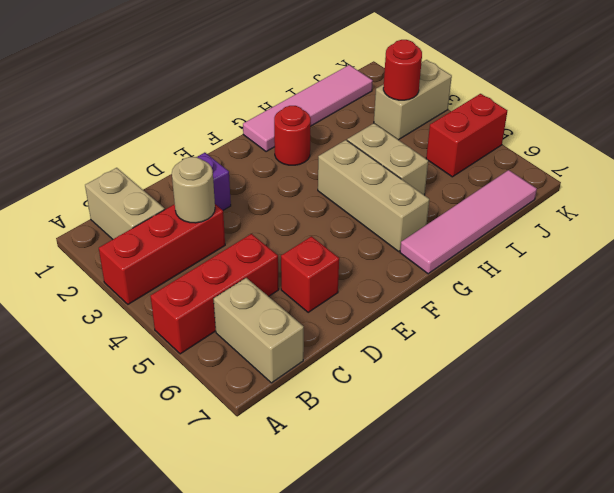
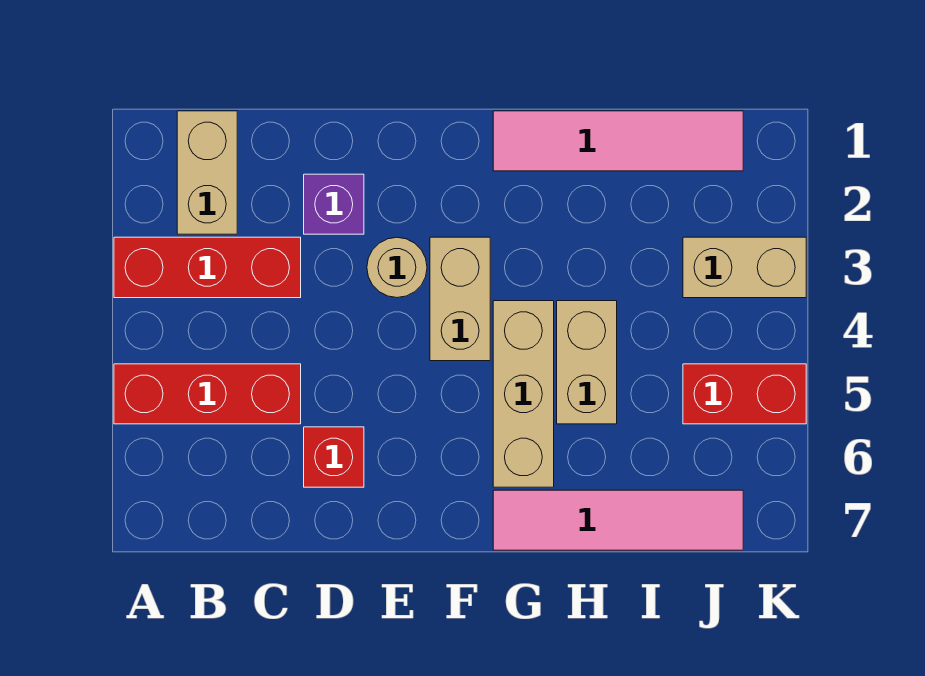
tan brick B6:B7 level 1 -> tan brick F3:F4 level 1
tan round brick C3 level 2 -> tan round brick E3 level 1
red round brick G2 level 1 -> none
red round brick J3 level 2 -> none

